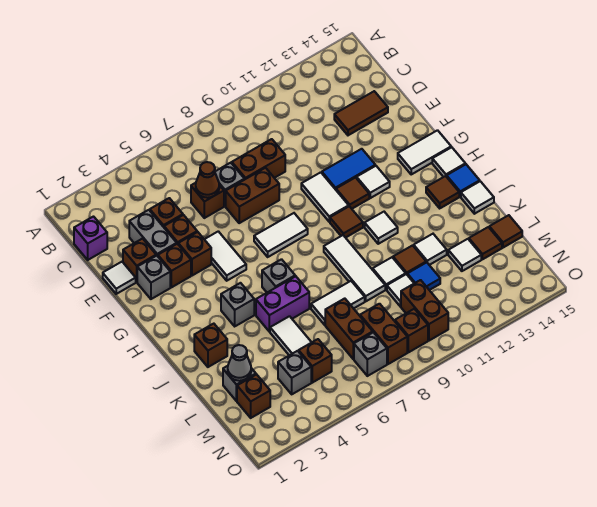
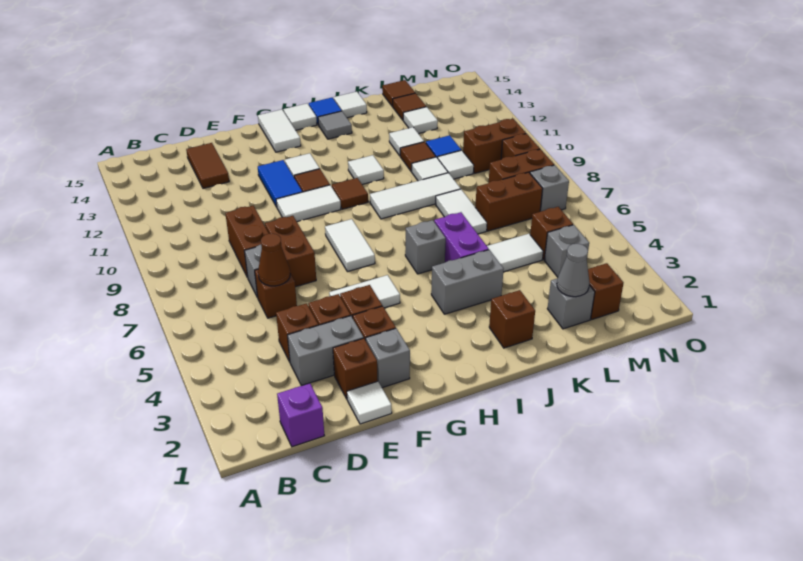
grey brick I4 level 1 -> grey brick I4:J4 level 1
brown tile I14 level 1 -> grey tile I14 level 1

